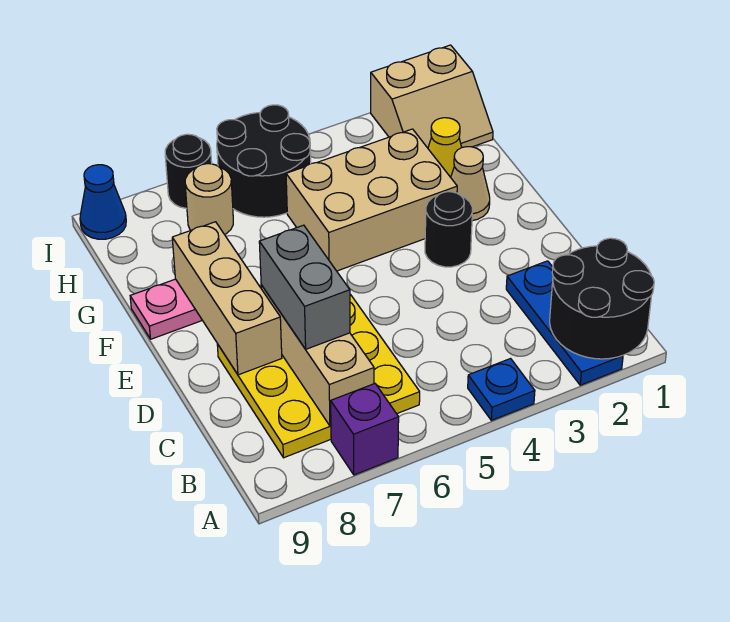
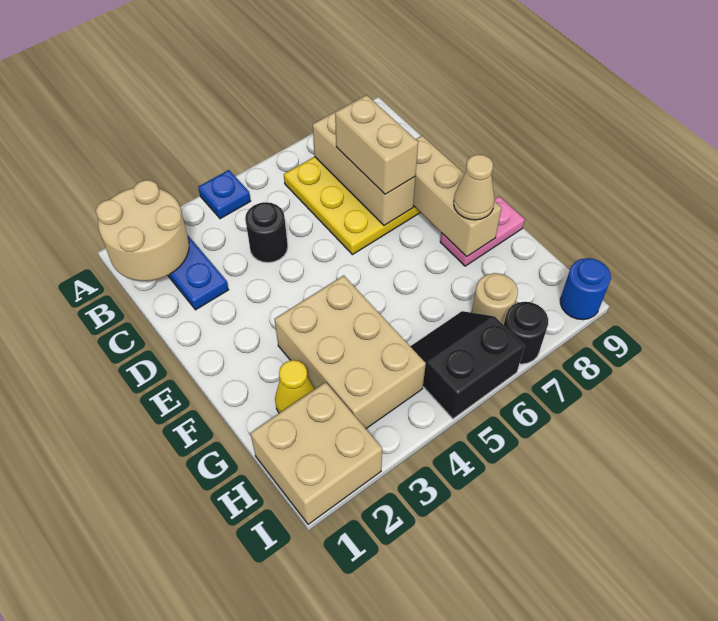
black round brick A1:B2 level 2 -> tan round brick A1:B2 level 2
purple brick A7 level 1 -> none
grey brick C7:D7 level 3 -> tan brick C7:D7 level 3
black round brick E3 level 1 -> black round brick C4 level 1
tan cone F2 level 1 -> tan cone F8 level 3
tan brick F3:G5 level 1 -> tan brick F3:H4 level 1
tan slope H1:I2 level 1 top I -> tan brick H1:I2 level 1
black round brick H5:I6 level 1 -> black slope H5:I6 level 1 top I
blue cone I9 level 1 -> blue round brick I9 level 1

